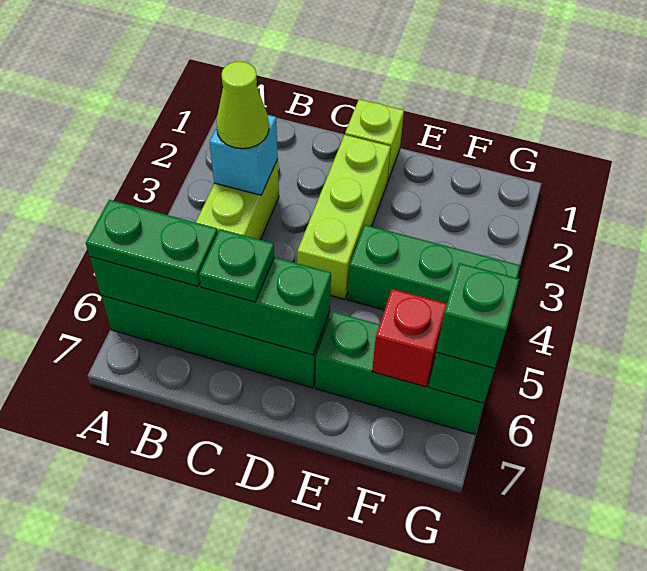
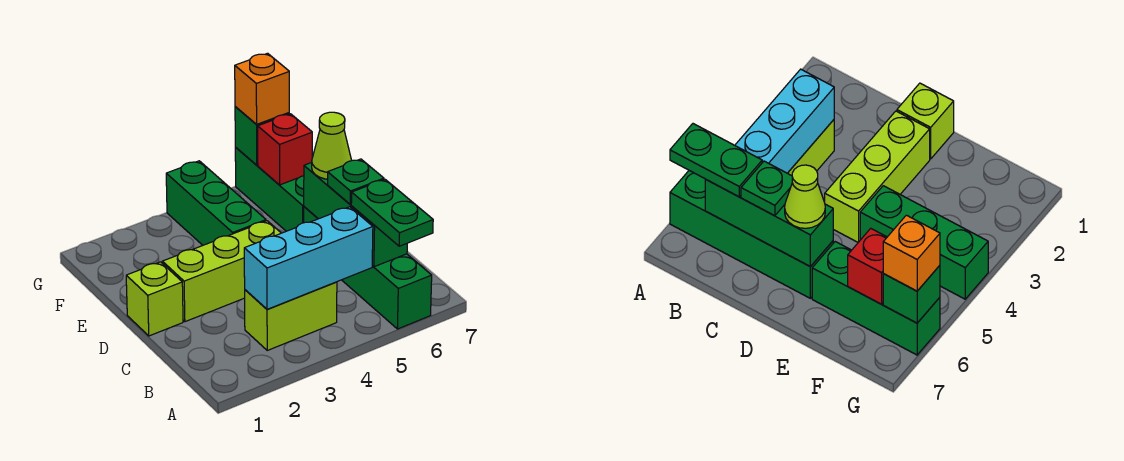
green brick A6:D6 level 2 -> green brick B6:D6 level 2
cyan brick B3 level 2 -> cyan brick B3:B5 level 2
lime cone B3 level 3 -> lime cone D6 level 3
green brick G6 level 3 -> orange brick G6 level 3

